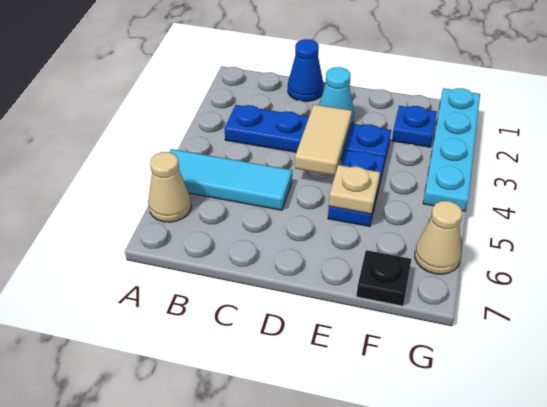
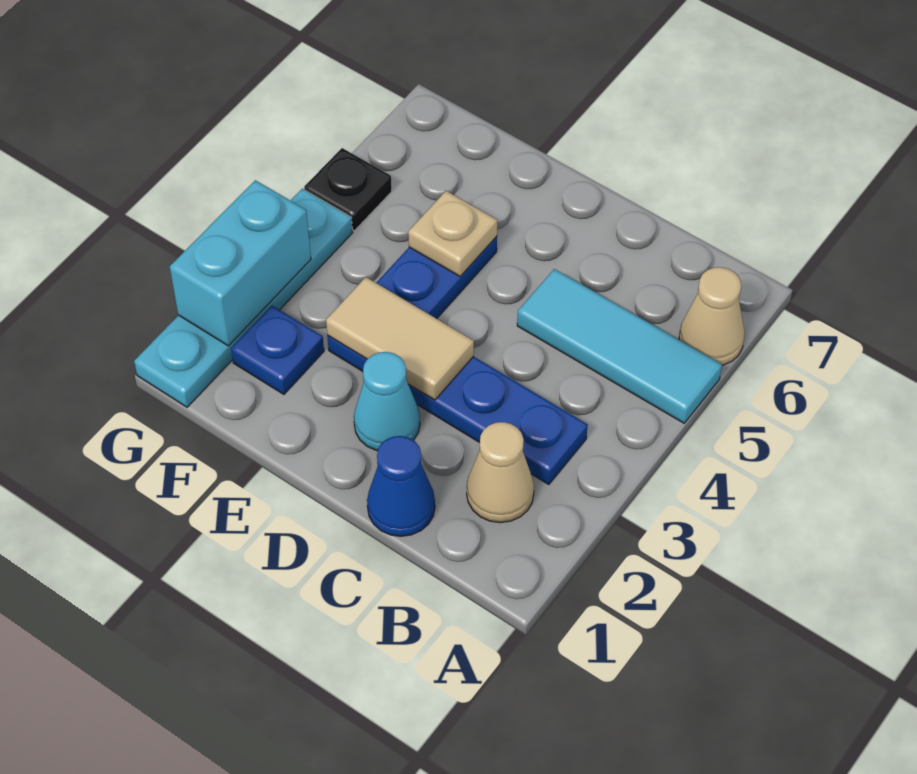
tan tile D3:D4 level 2 -> tan tile D3:E3 level 2
black plate F7 level 1 -> black plate G5 level 1
none -> cyan brick G2:G3 level 2
tan cone G6 level 1 -> tan cone B2 level 1

